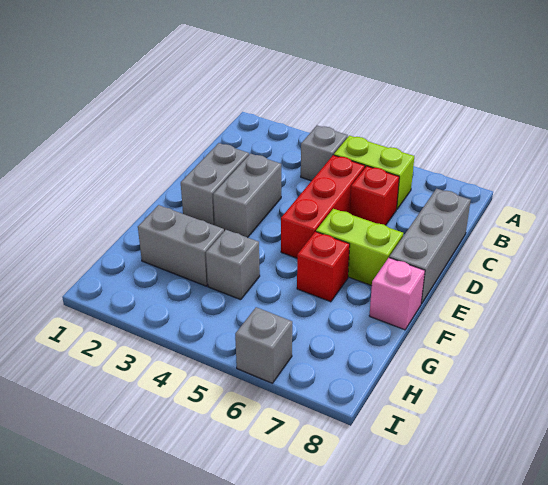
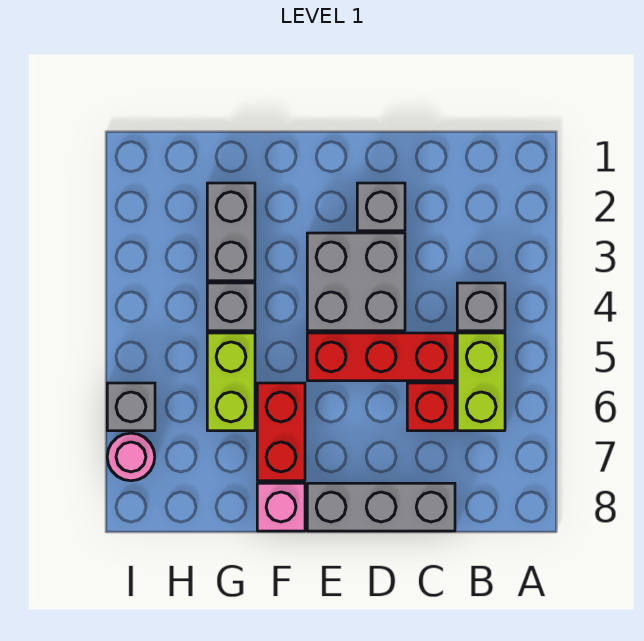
grey brick D2:E2 level 1 -> grey brick D2 level 1
grey brick D3:E3 level 1 -> grey brick D3:E4 level 1
lime brick E6:E7 level 1 -> lime brick G5:G6 level 1
red brick F6 level 1 -> red brick F6:F7 level 1
none -> pink round brick I7 level 1

